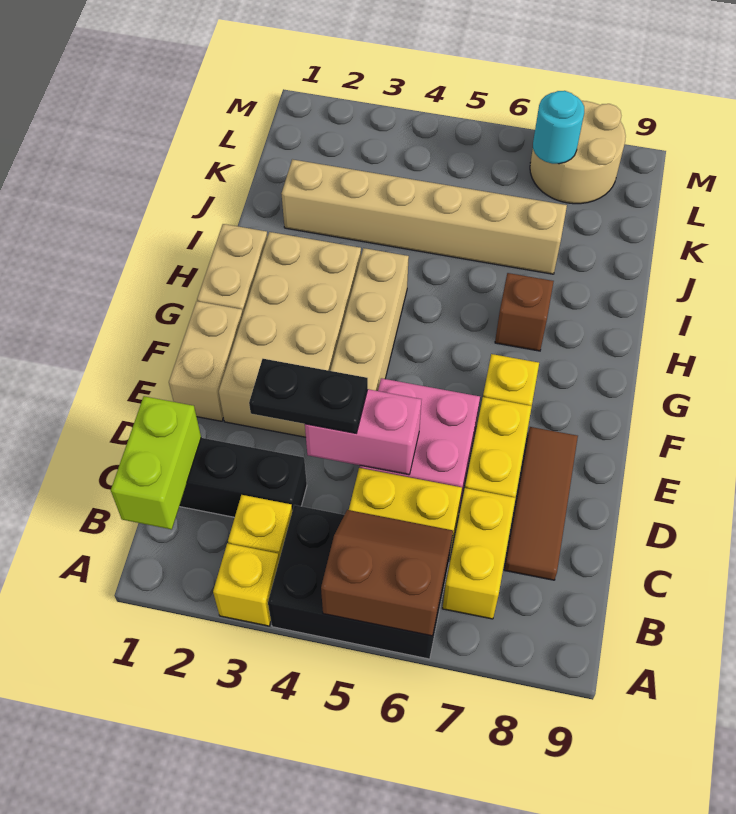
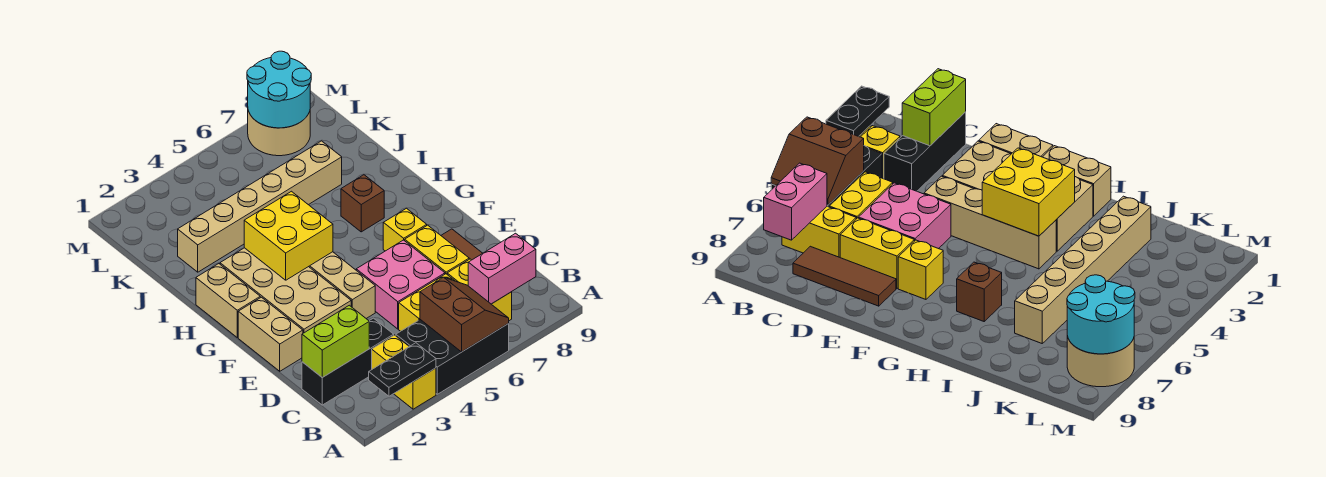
brown slope A5:B6 level 2 top A -> brown slope A5:B6 level 2 top 5
lime brick B1:C1 level 2 -> lime brick C1:C2 level 2
black plate D3:D4 level 3 -> black plate A2:A3 level 2
pink brick D4:D5 level 2 -> pink brick B7:B8 level 2
none -> yellow brick G3:H4 level 2
cyan round brick L7 level 2 -> cyan round brick L7:M8 level 2

